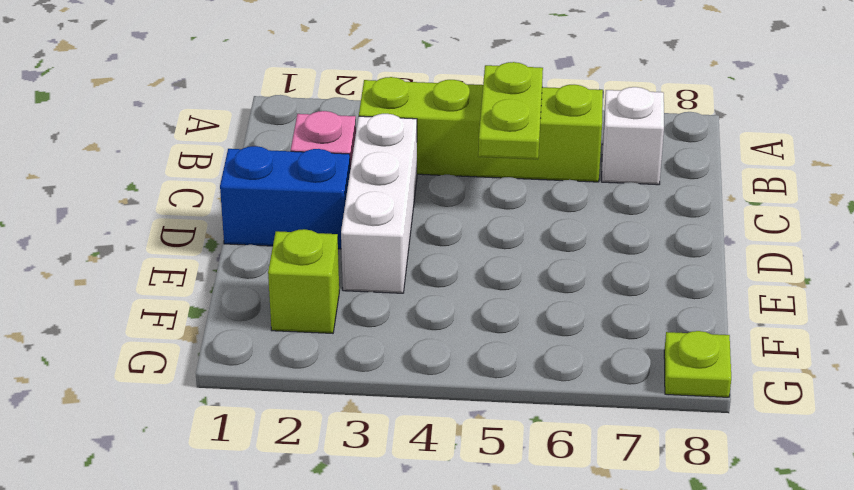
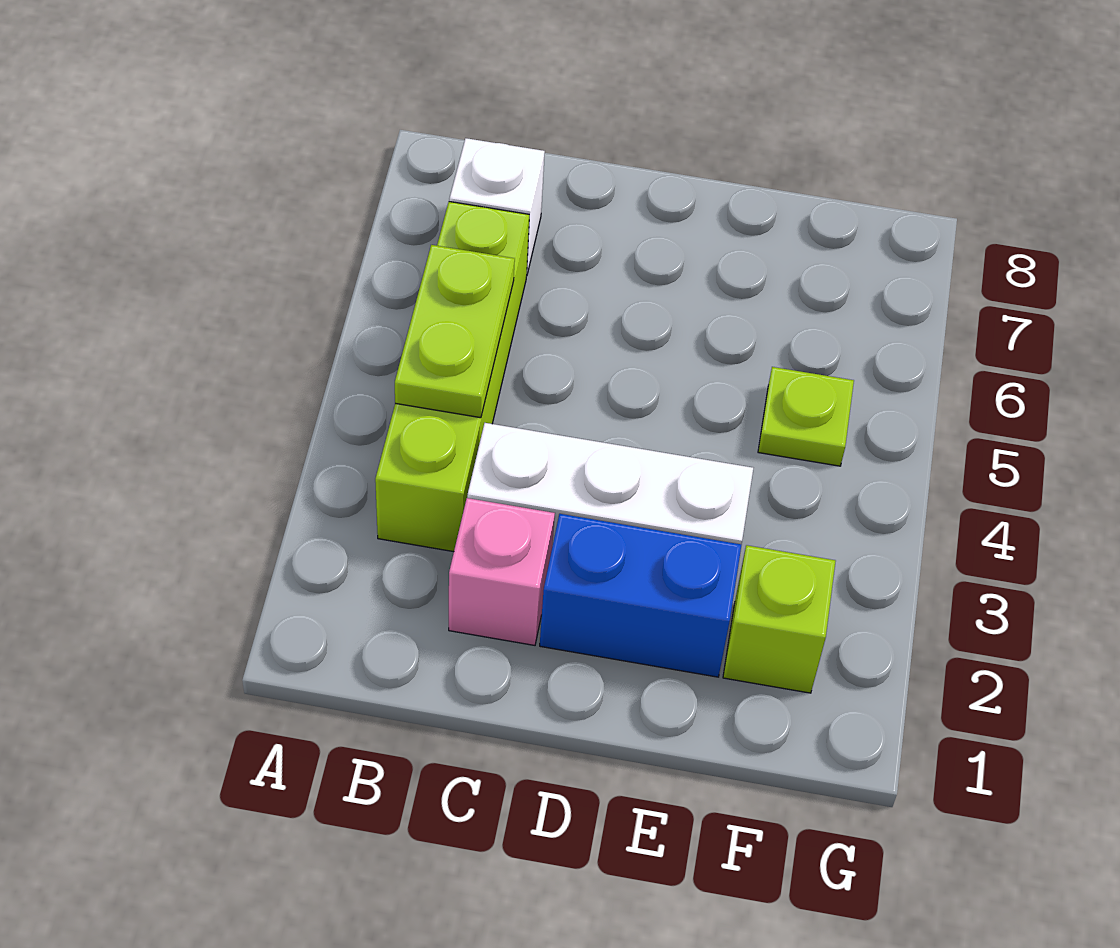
lime plate B5:C5 level 2 -> lime plate B4:B5 level 2
blue brick D1:D2 level 1 -> blue brick D2:E2 level 1
lime plate G8 level 1 -> lime plate F5 level 1

